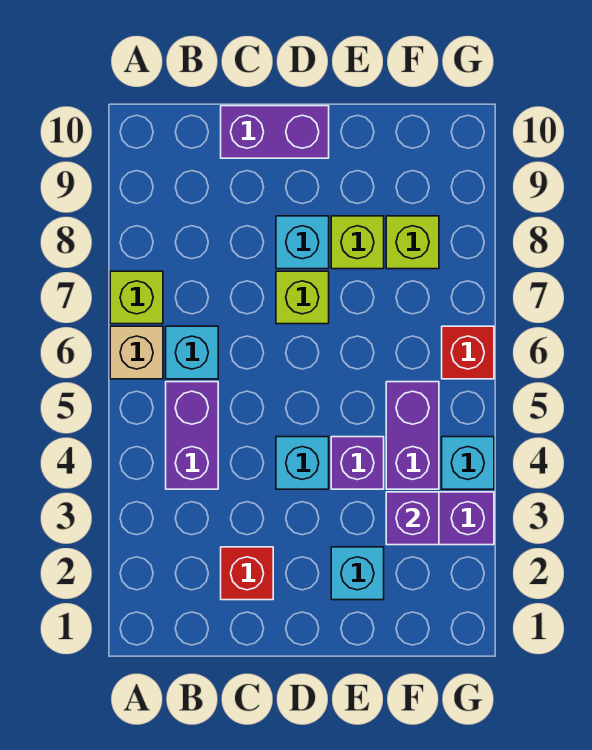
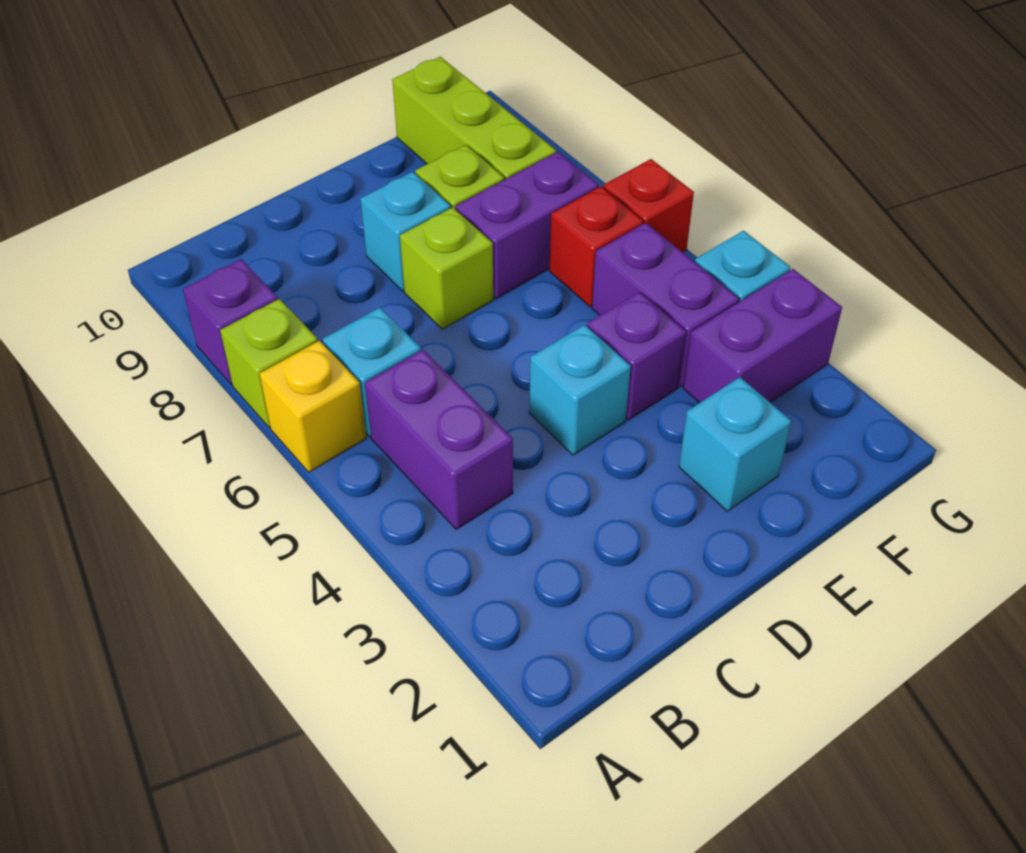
tan brick A6 level 1 -> yellow brick A6 level 1
red brick C2 level 1 -> red brick F6 level 1
purple brick C10:D10 level 1 -> purple brick E7:F7 level 1
purple brick F3 level 2 -> purple brick A8 level 1
lime brick F8 level 1 -> lime brick F8:F10 level 1

